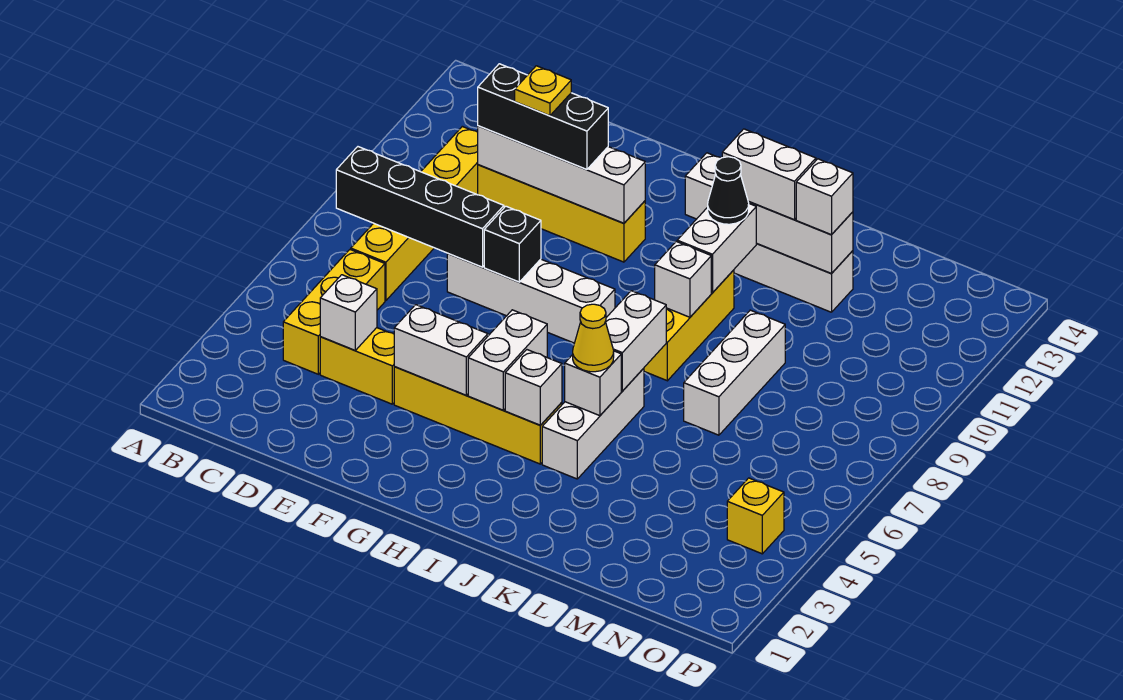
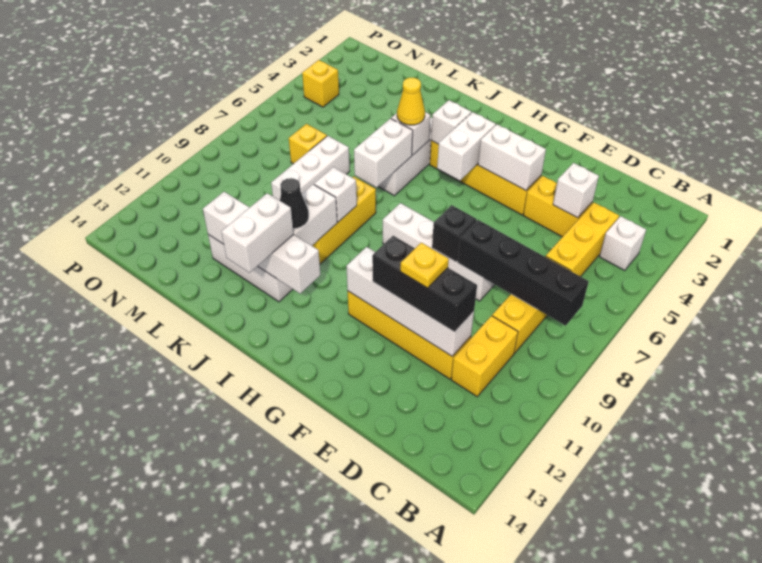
white brick J12:K12 level 3 -> white brick J12:J13 level 3
white brick L12 level 3 -> white brick B4 level 1
none -> yellow brick M7 level 1

